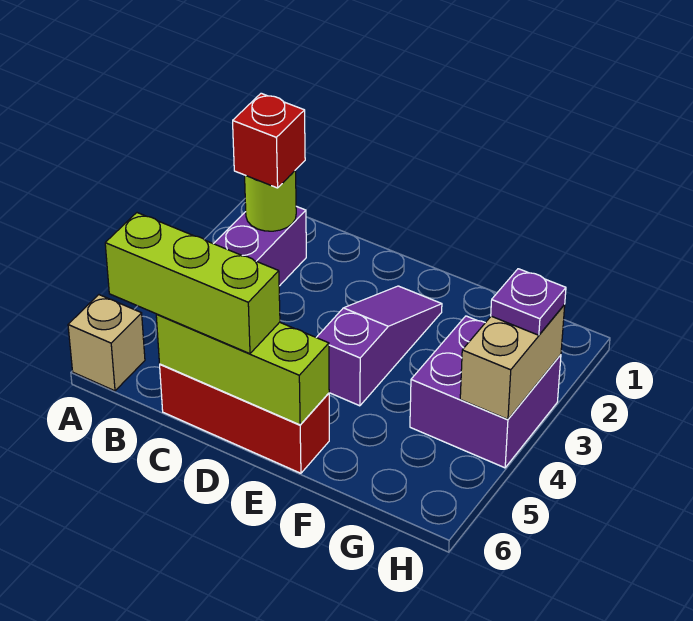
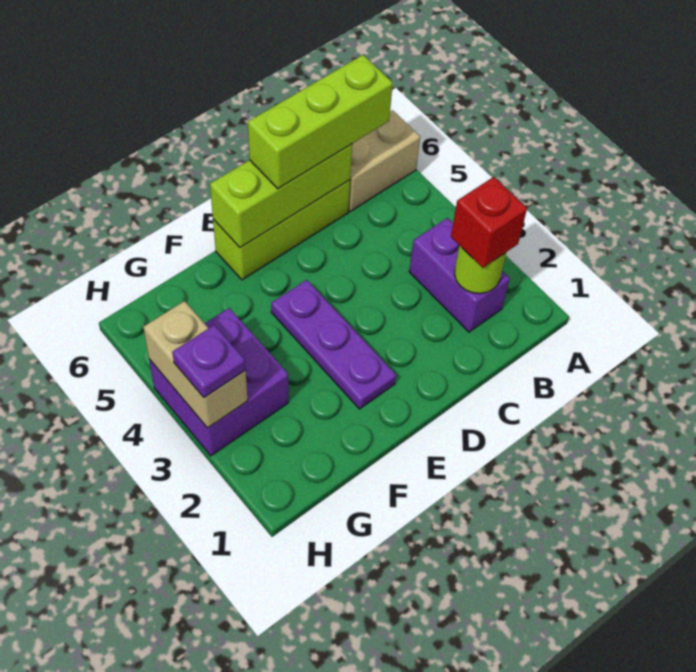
tan brick A6 level 1 -> tan brick A6:B6 level 1
red brick C6:E6 level 1 -> lime brick C6:E6 level 1
purple slope E2:E4 level 1 top 4 -> purple plate E2:E4 level 1

